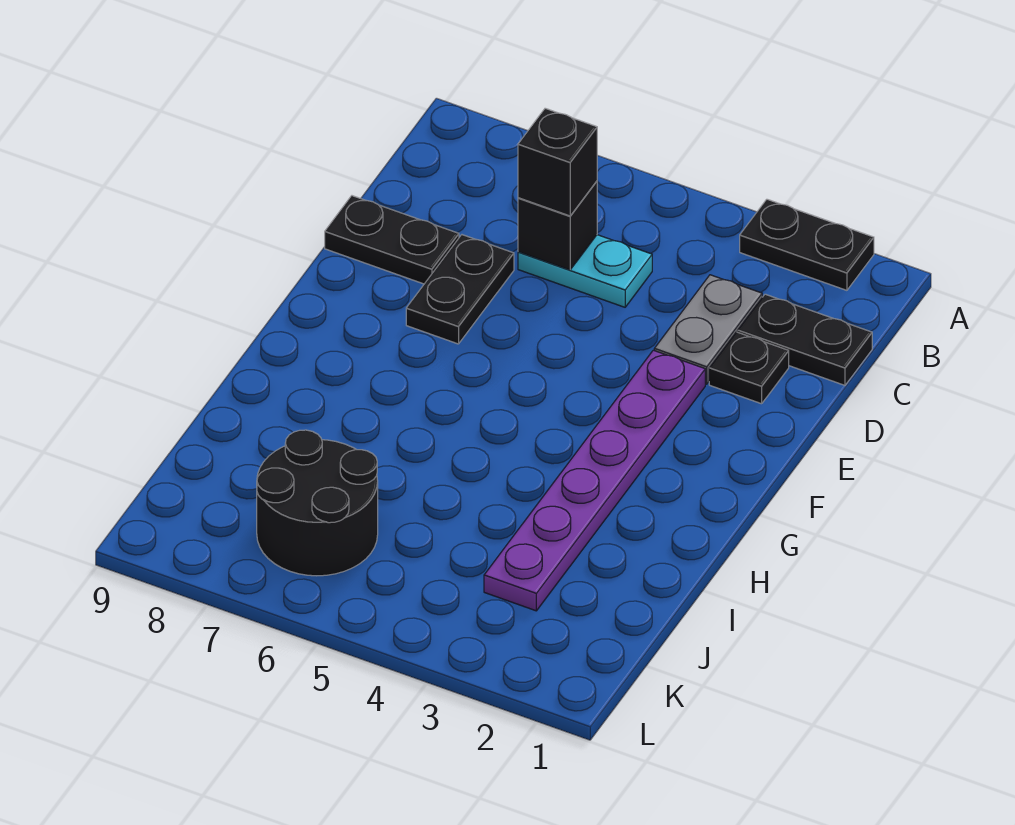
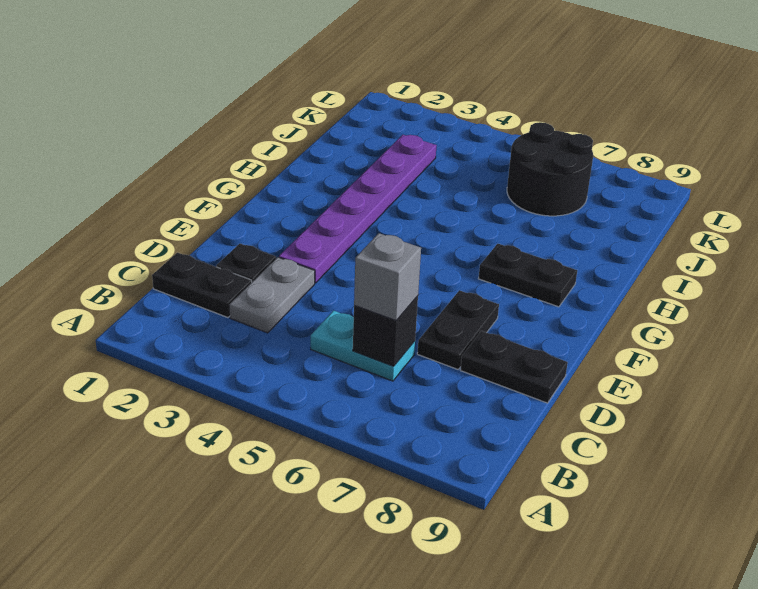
black plate A2:A3 level 1 -> black plate G7:G8 level 1
black brick C6 level 3 -> grey brick C6 level 3

